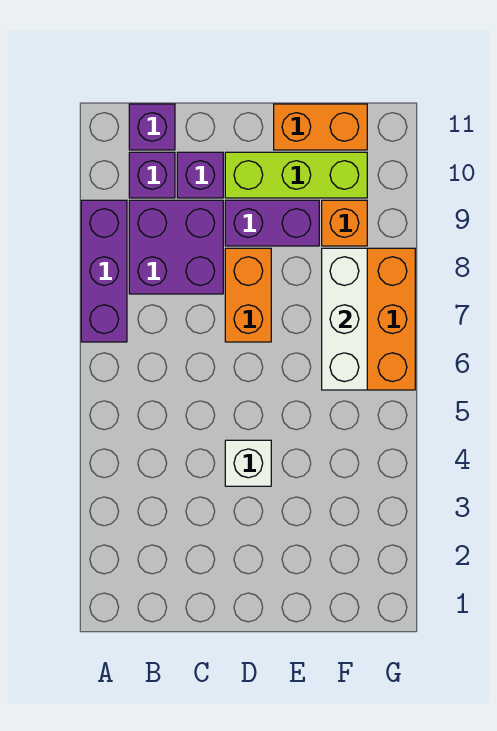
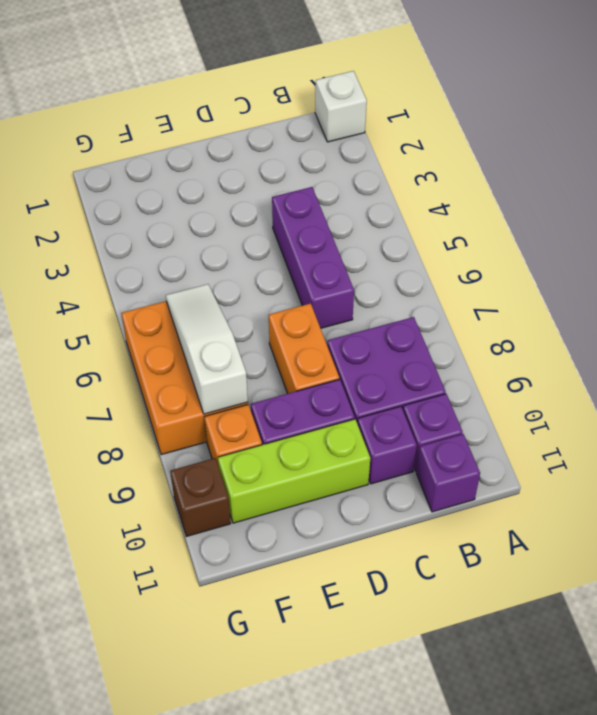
purple brick A7:A9 level 1 -> purple brick C4:C6 level 1
white brick D4 level 1 -> white brick A1 level 1
orange brick E11:F11 level 1 -> none
white brick F6:F8 level 2 -> white slope F6:F8 level 2 top 8
none -> brown brick G10 level 1

